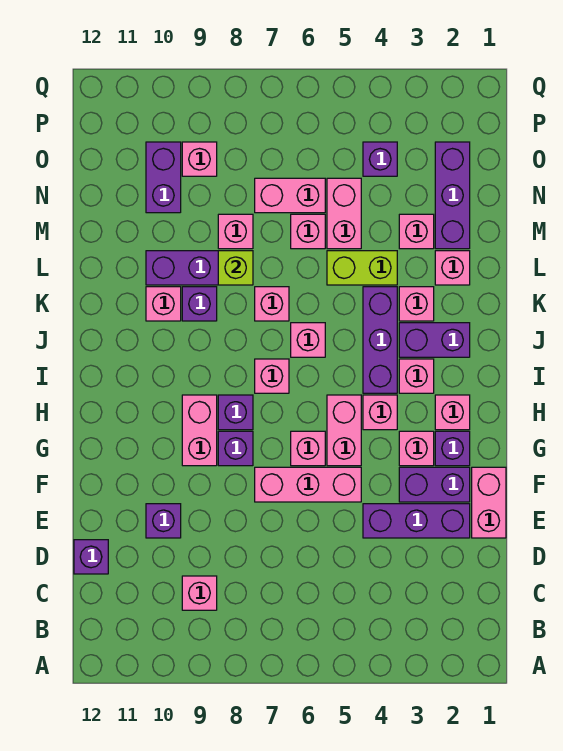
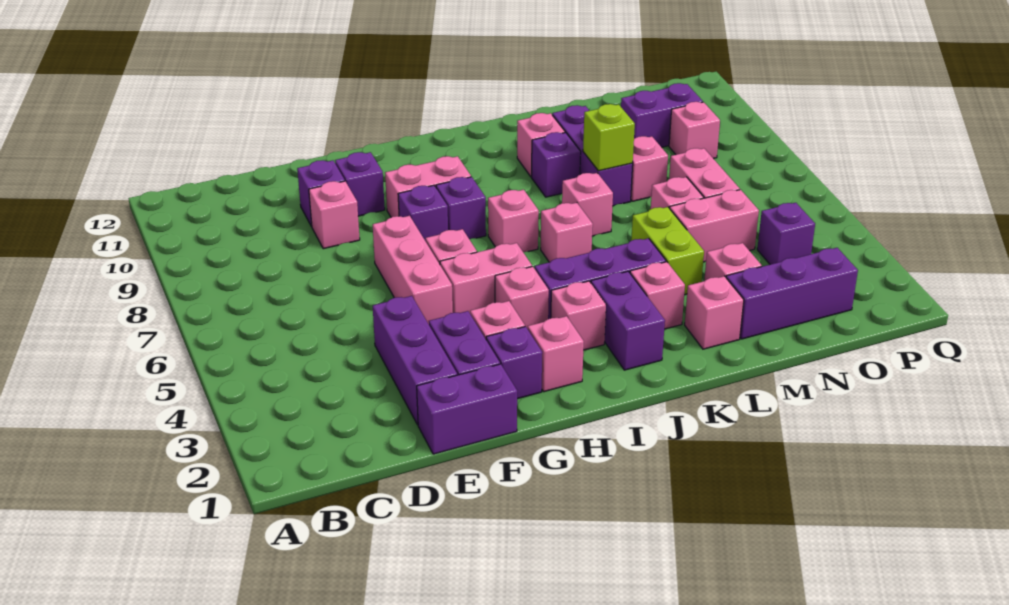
pink brick C9 level 1 -> pink brick E9 level 1
purple brick D12 level 1 -> purple brick F10 level 1
pink brick E1:F1 level 1 -> purple brick E1:F1 level 1

